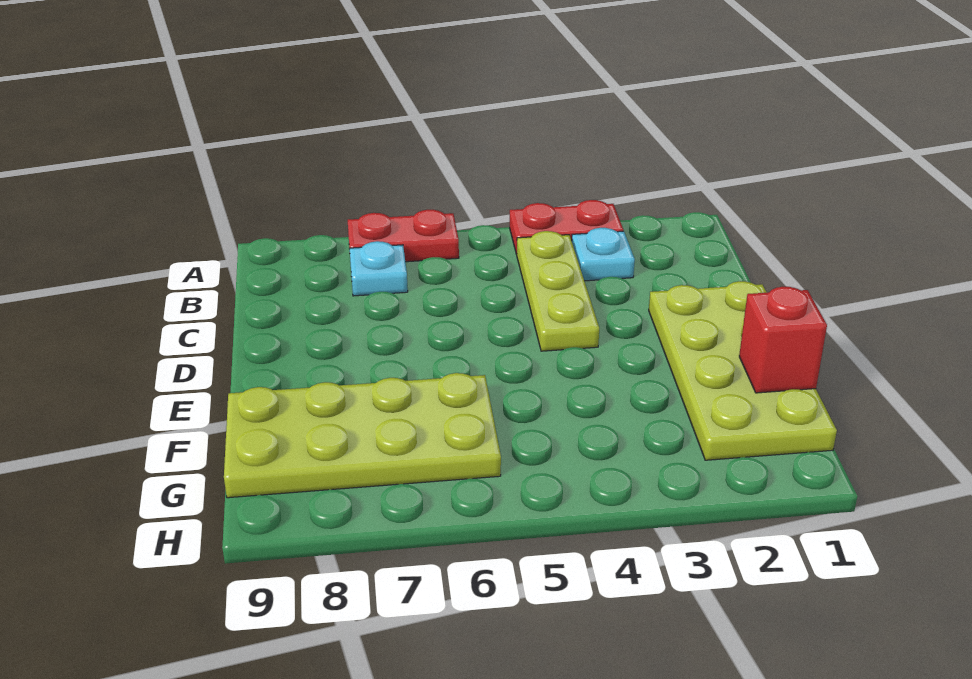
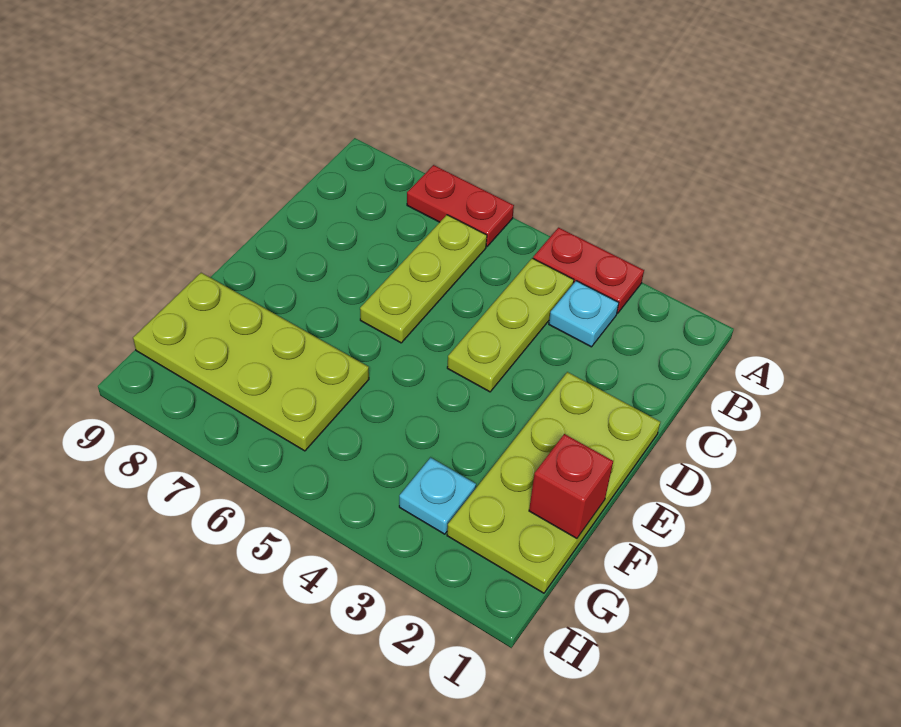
none -> lime plate B6:D6 level 1
cyan plate B7 level 1 -> cyan plate G3 level 1

